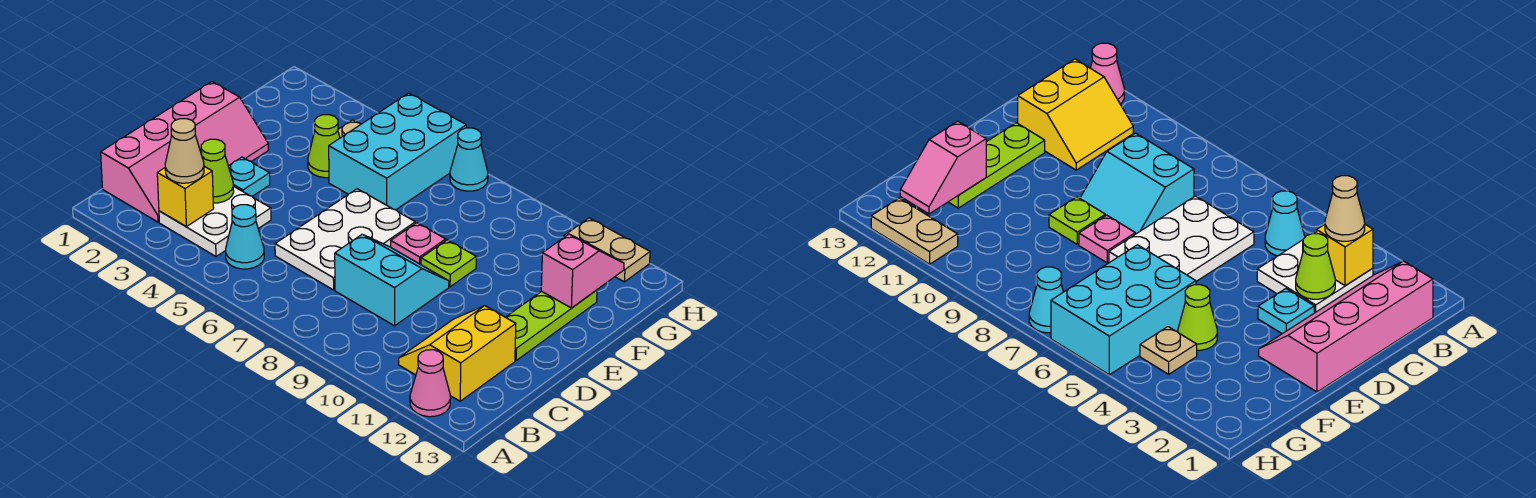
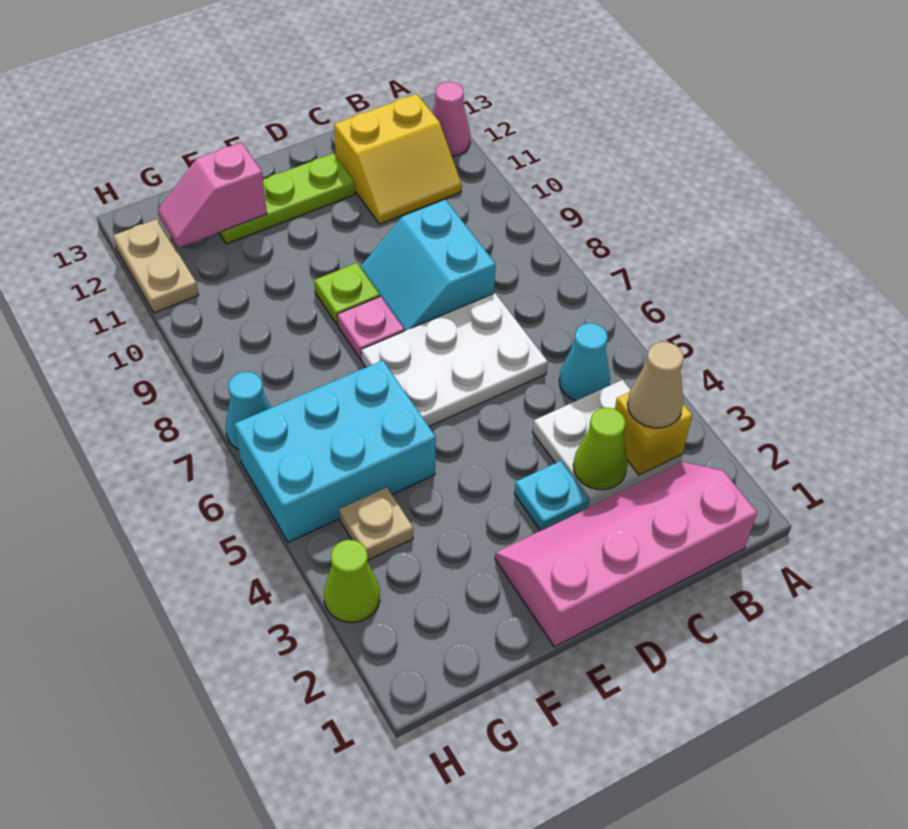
lime cone F4 level 1 -> lime cone H3 level 1

